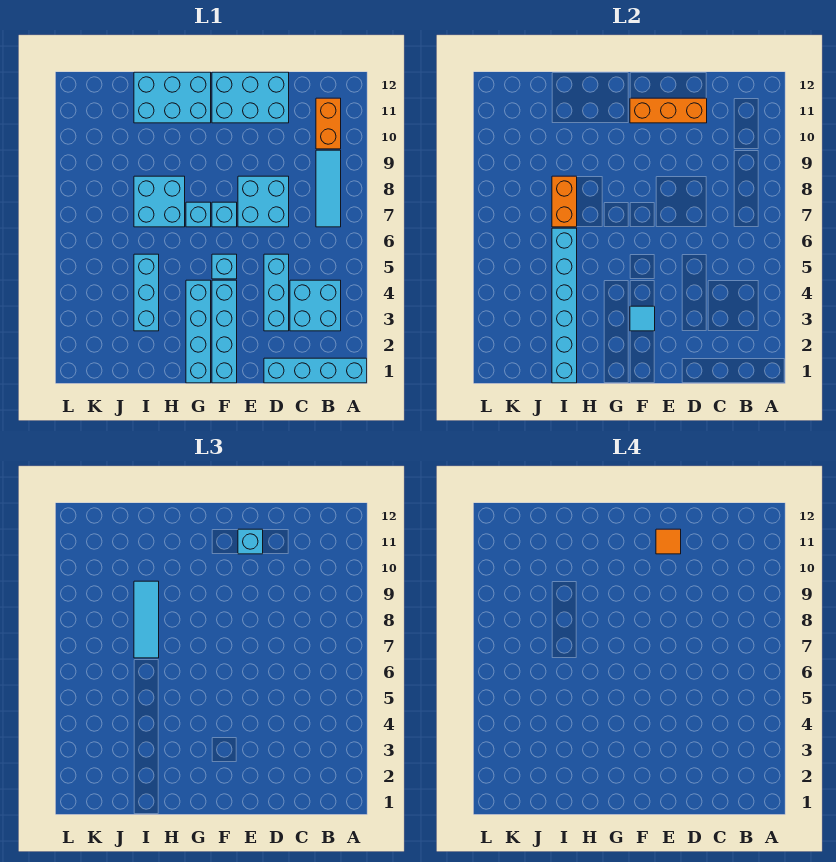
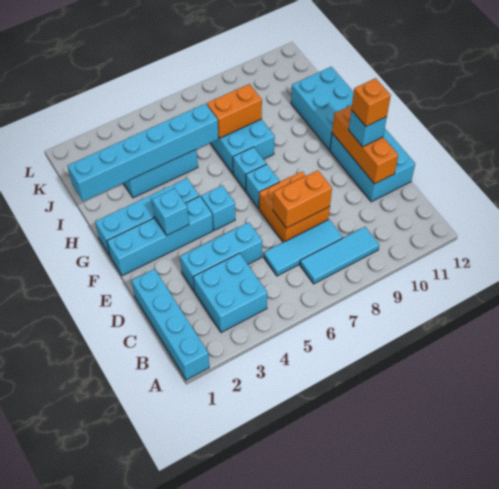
orange brick B10:B11 level 1 -> orange brick D7:D8 level 2
cyan brick D7:E8 level 1 -> orange brick D7:E8 level 1
orange tile E11 level 4 -> orange brick E11 level 4
cyan tile F3 level 2 -> cyan brick F3 level 2
cyan tile I7:I9 level 3 -> cyan tile C6:C8 level 1

